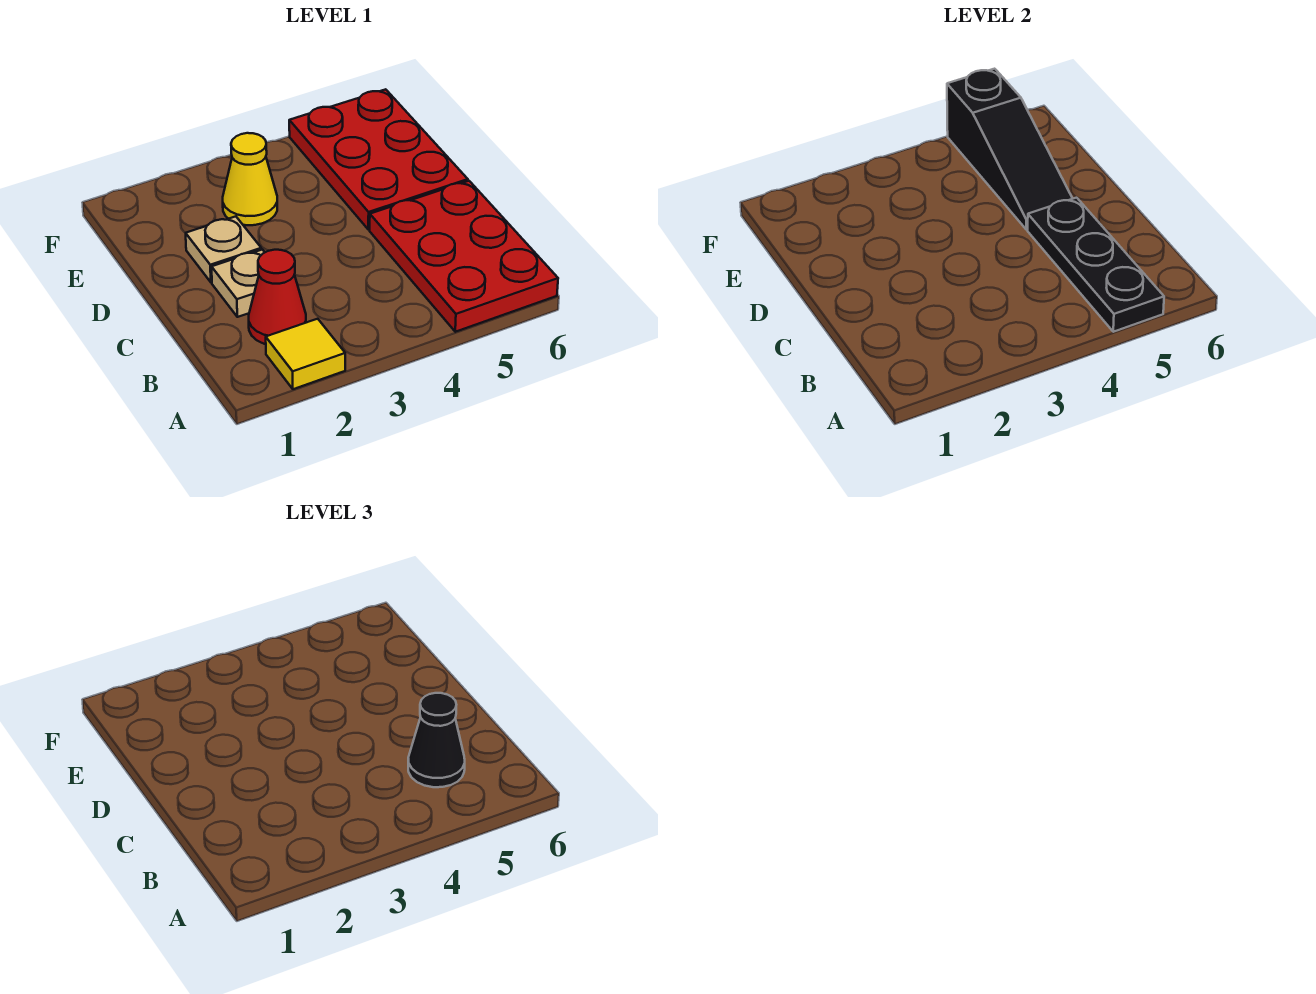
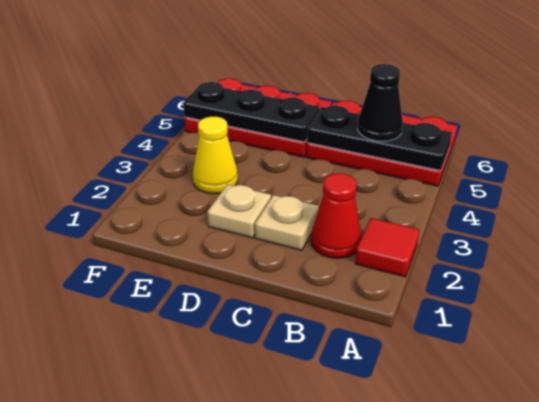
yellow tile A2 level 1 -> red tile A2 level 1
black slope D5:F5 level 2 top F -> black plate D5:F5 level 2

